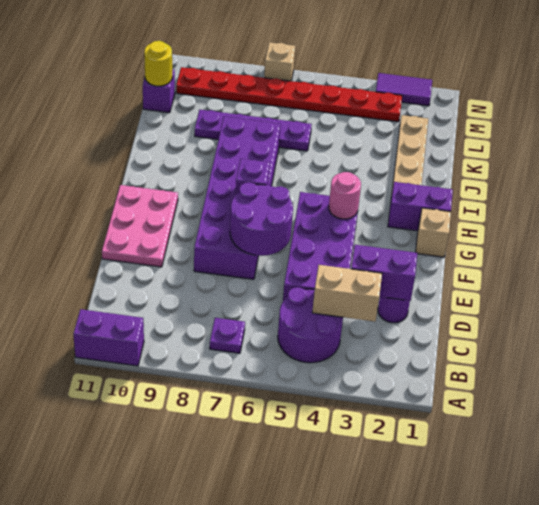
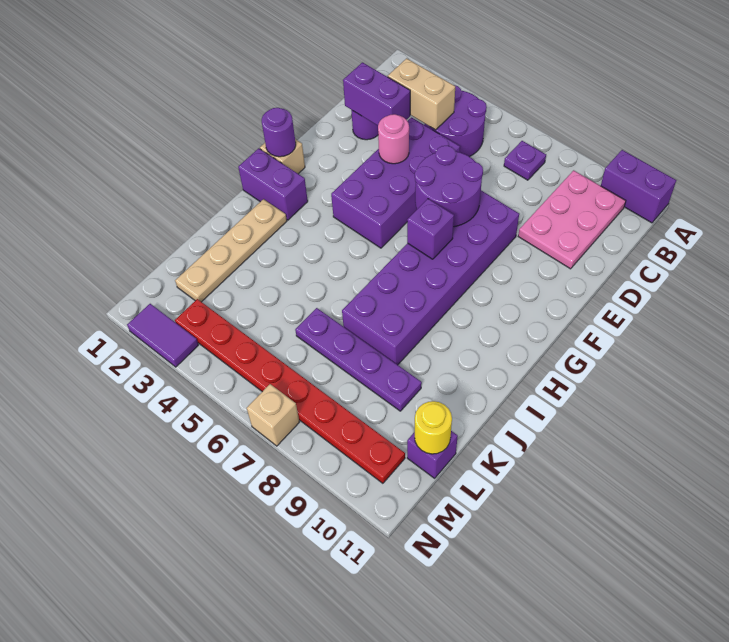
pink plate E10:G11 level 1 -> pink plate B9:D10 level 1
none -> purple round brick G1 level 2
pink round brick G4 level 2 -> pink round brick E4 level 2

